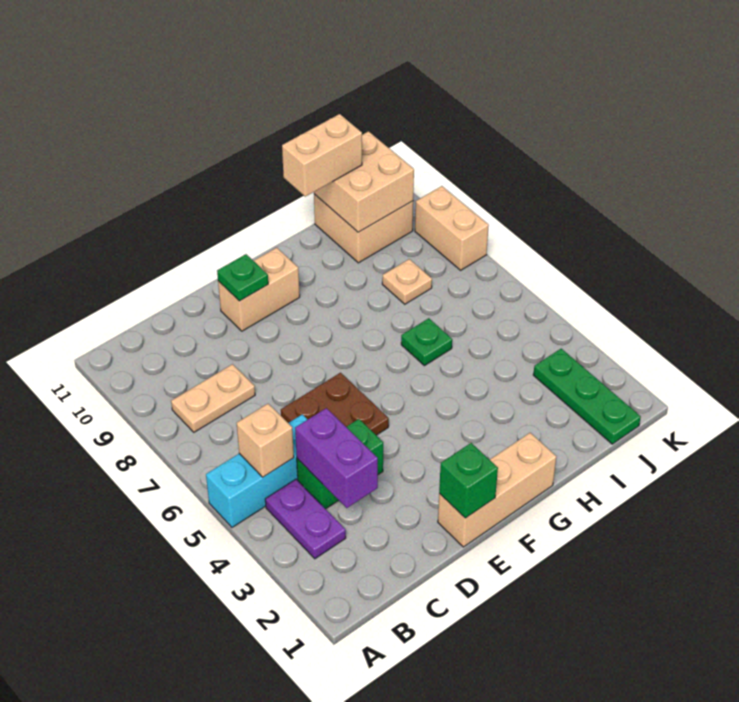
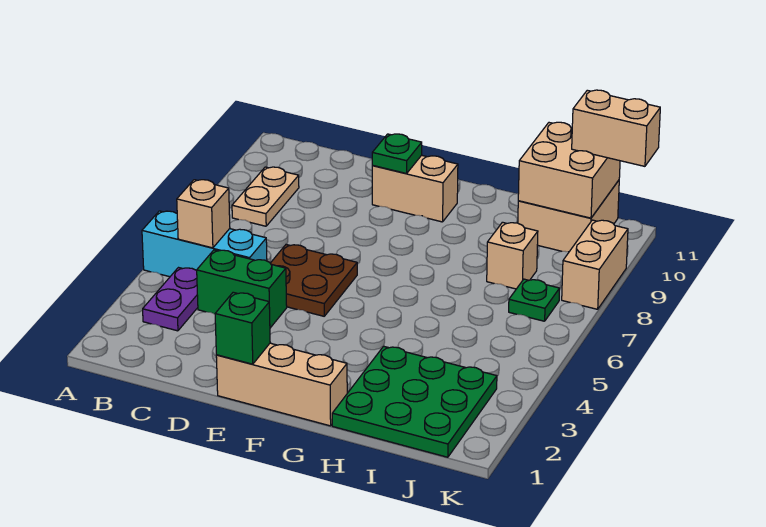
tan plate B8:C8 level 1 -> tan plate B8:B9 level 1
purple brick C3:C4 level 2 -> none
green plate H6 level 1 -> green plate J7 level 1
tan brick H11:I11 level 3 -> tan brick J11:K11 level 3
tan plate I8 level 1 -> tan brick I8 level 1
green plate J1:J3 level 1 -> green plate H1:J3 level 1

